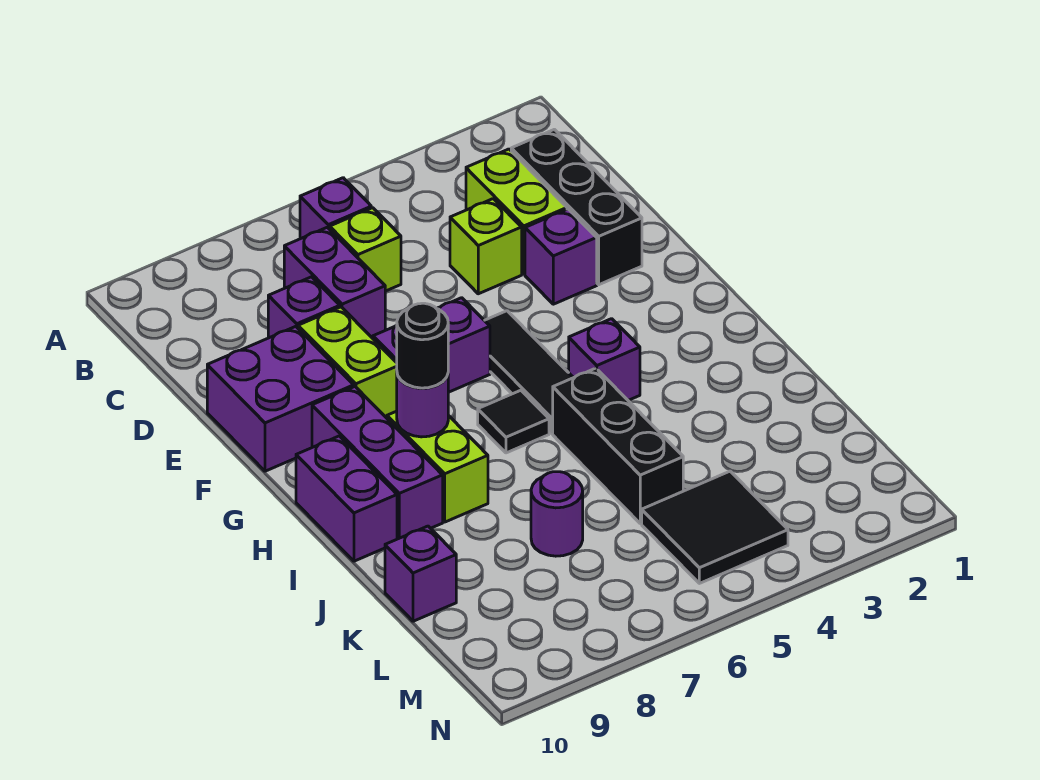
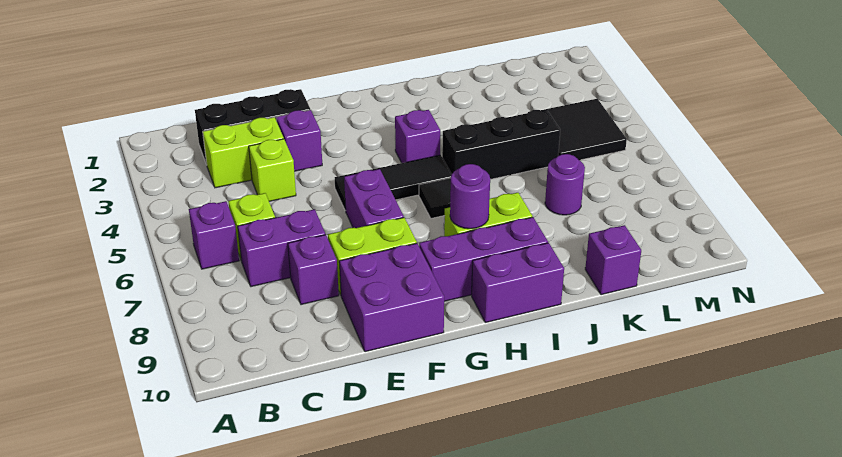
black round brick H8 level 3 -> none

